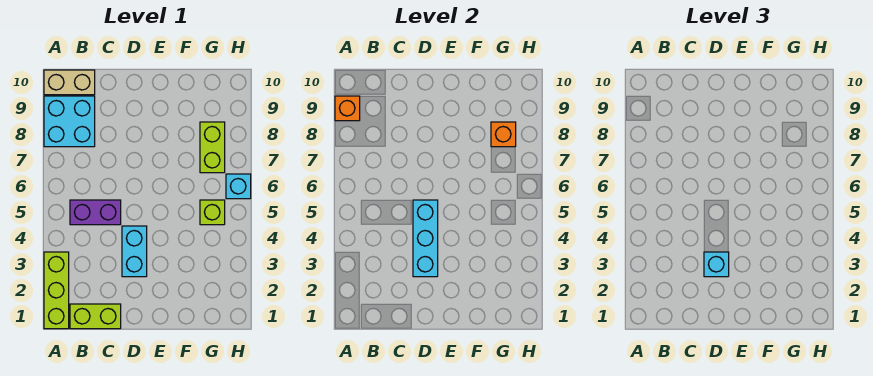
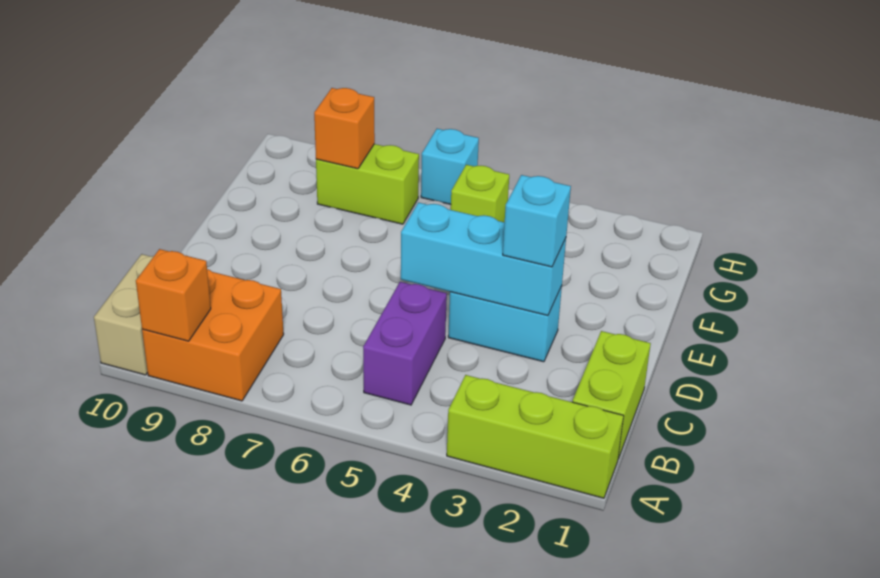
cyan brick A8:B9 level 1 -> orange brick A8:B9 level 1

